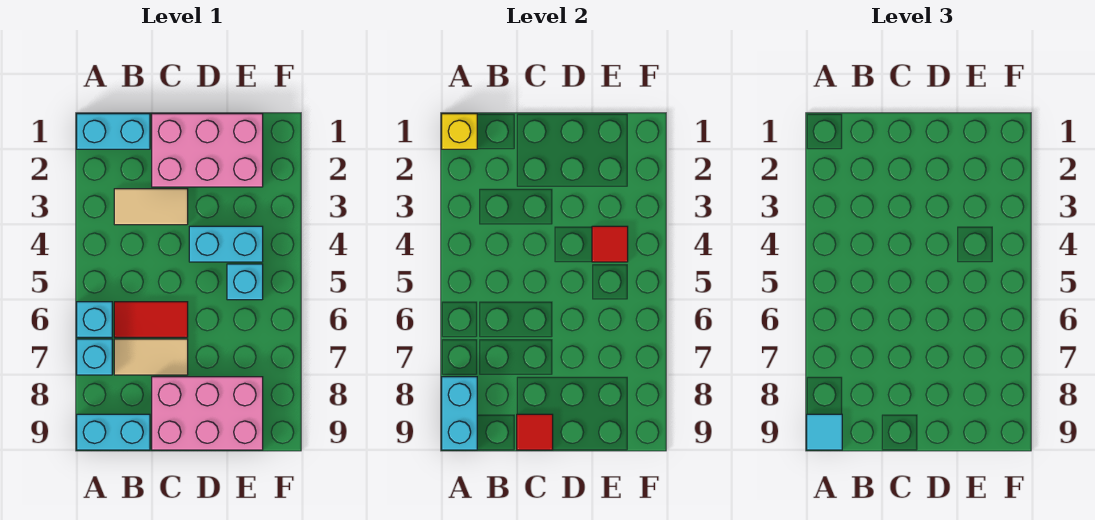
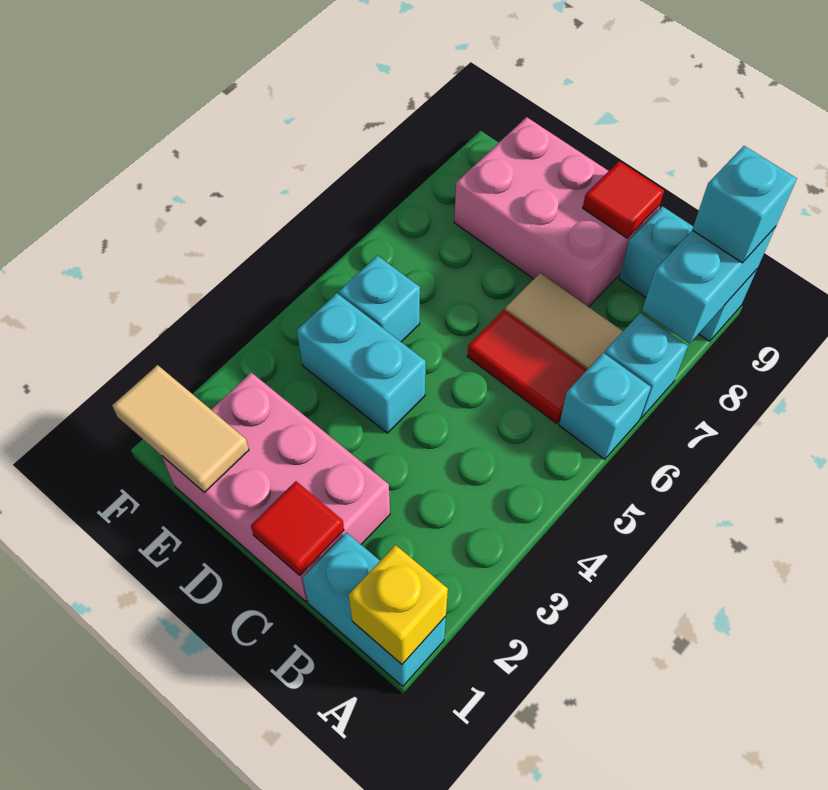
cyan tile A9 level 3 -> cyan brick A9 level 3
tan tile B3:C3 level 1 -> tan tile E1:F1 level 2
red tile E4 level 2 -> red tile C1 level 2

